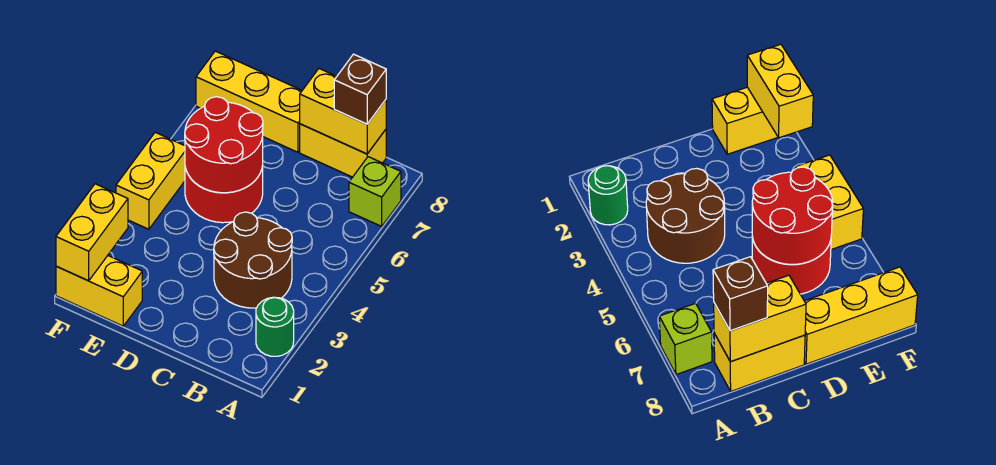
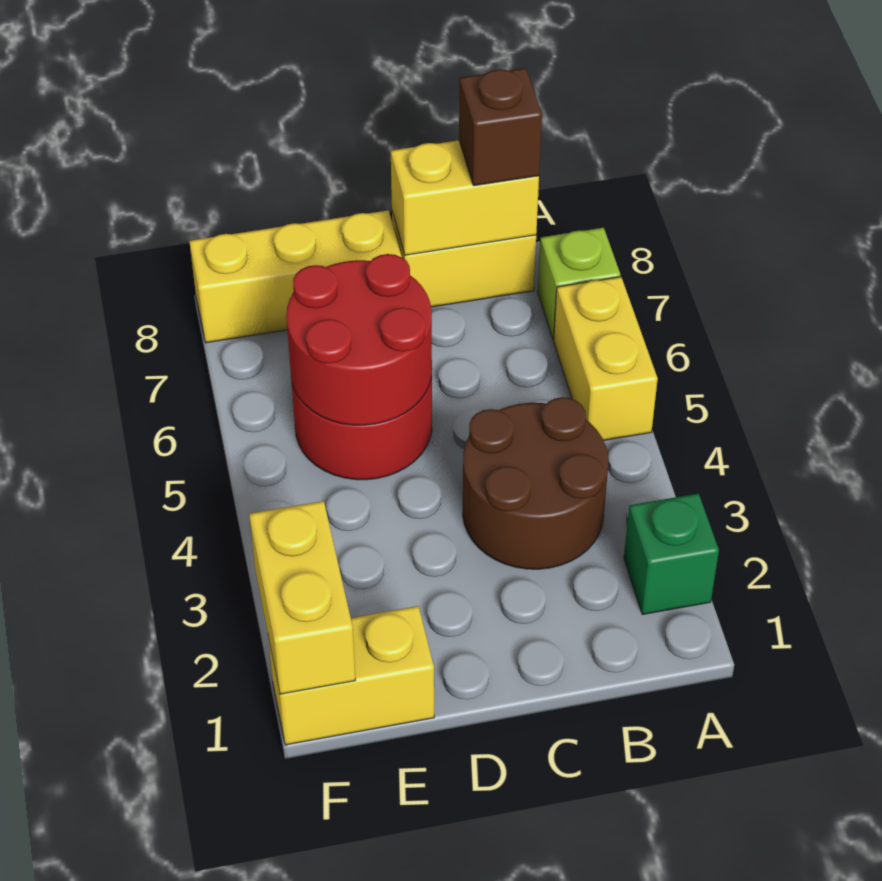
green round brick A2 level 1 -> green brick A2 level 1
yellow brick F4:F5 level 1 -> yellow brick A5:A6 level 1

